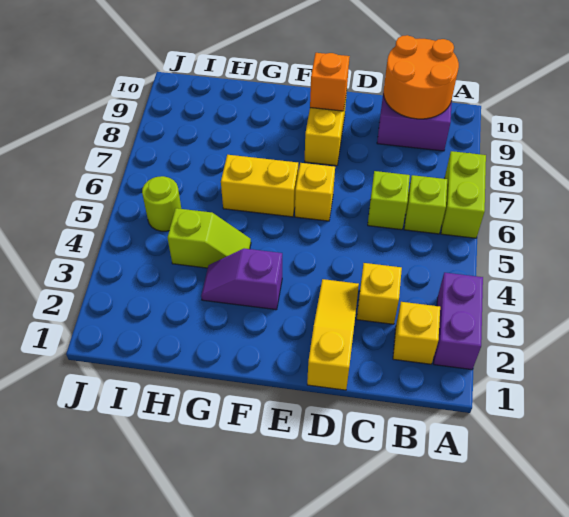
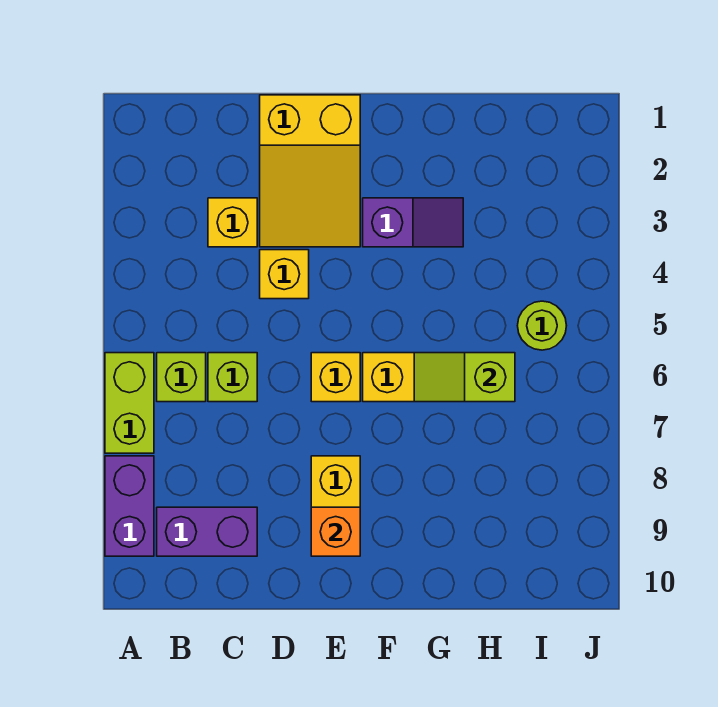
purple brick A2:A3 level 1 -> purple brick A8:A9 level 1
yellow brick B2 level 1 -> yellow brick D4 level 1
orange round brick B9:C10 level 2 -> none
yellow slope D1:D3 level 1 top 1 -> yellow slope D1:E3 level 1 top 1
lime slope G4:H4 level 1 top H -> lime slope G6:H6 level 2 top H

